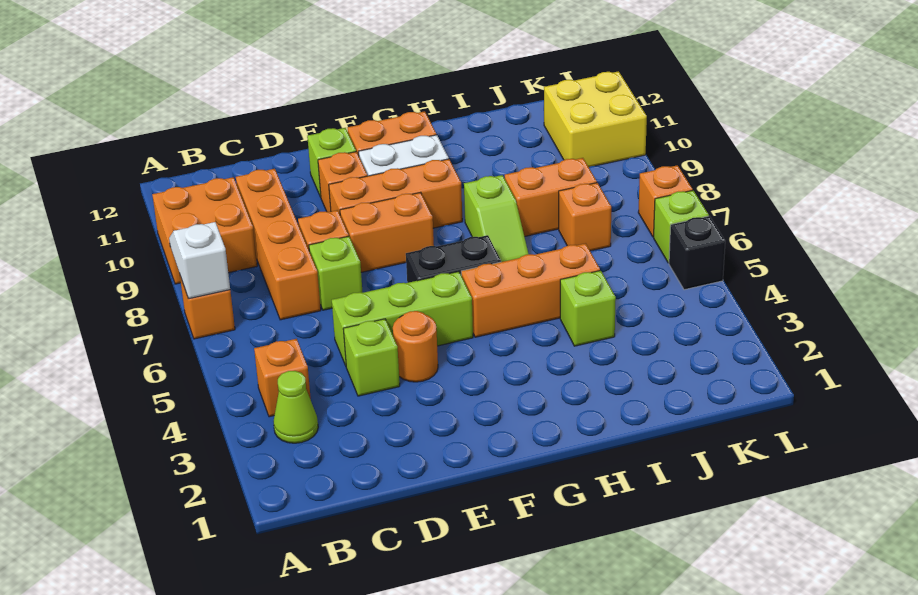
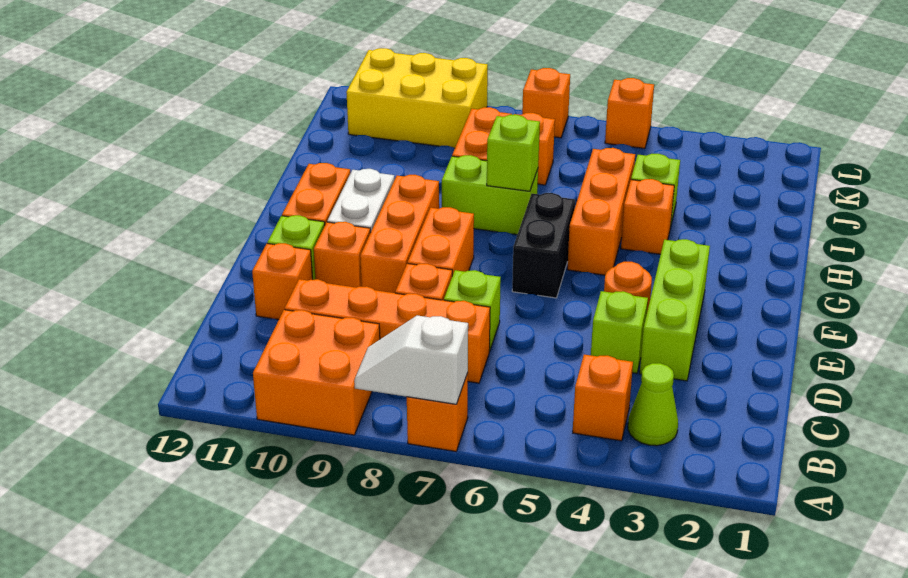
lime brick D5:F5 level 1 -> lime brick D3:F3 level 1
none -> orange brick D11 level 1
none -> orange brick H4 level 1
lime slope H7:H8 level 1 top 8 -> lime brick H7:H8 level 1
yellow brick K10:L11 level 1 -> yellow brick K9:L11 level 1
black brick L5 level 1 -> orange brick L5 level 1
lime brick L6 level 1 -> lime brick H7 level 2

